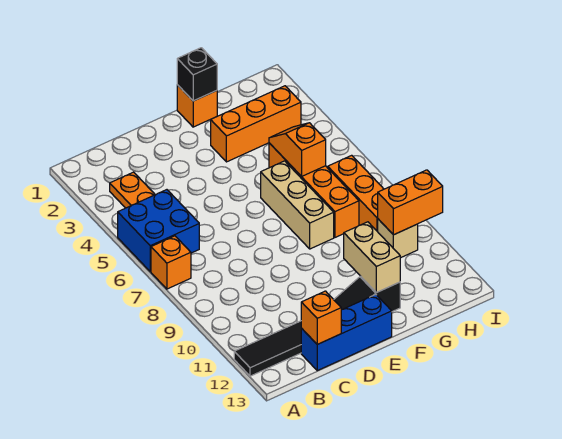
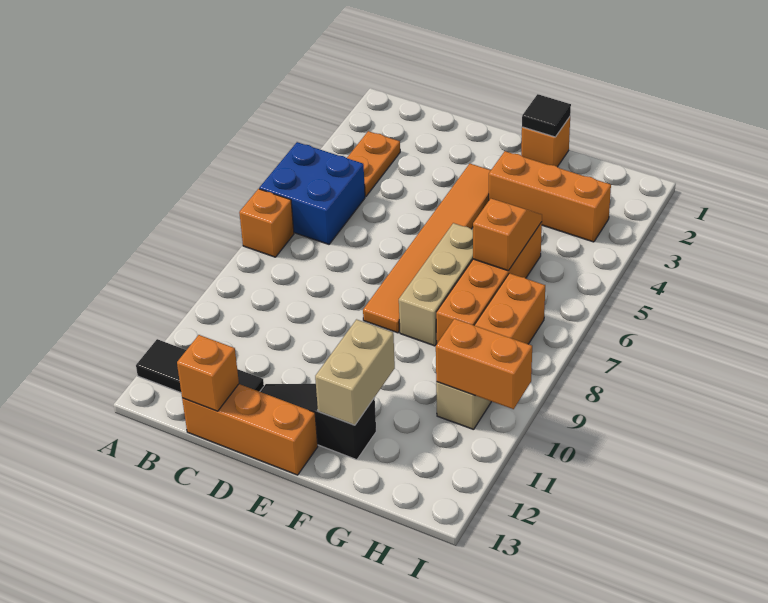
blue brick C13:E13 level 1 -> orange brick C13:E13 level 1
none -> orange tile E3:E8 level 1
black brick F1 level 2 -> black tile F1 level 2

